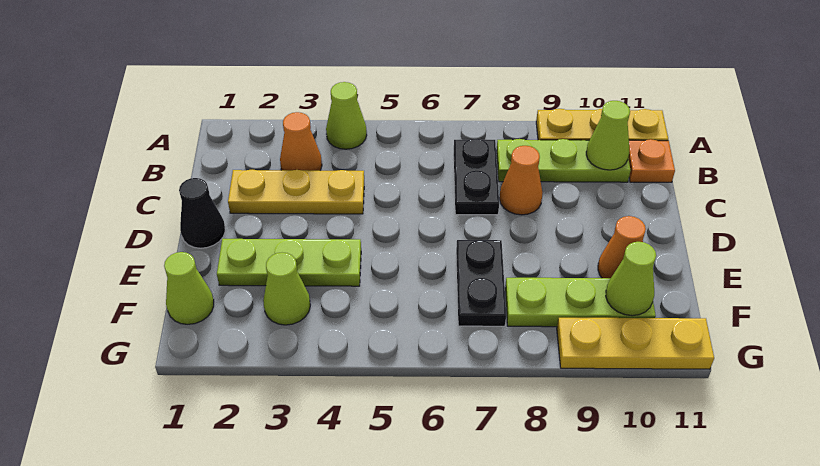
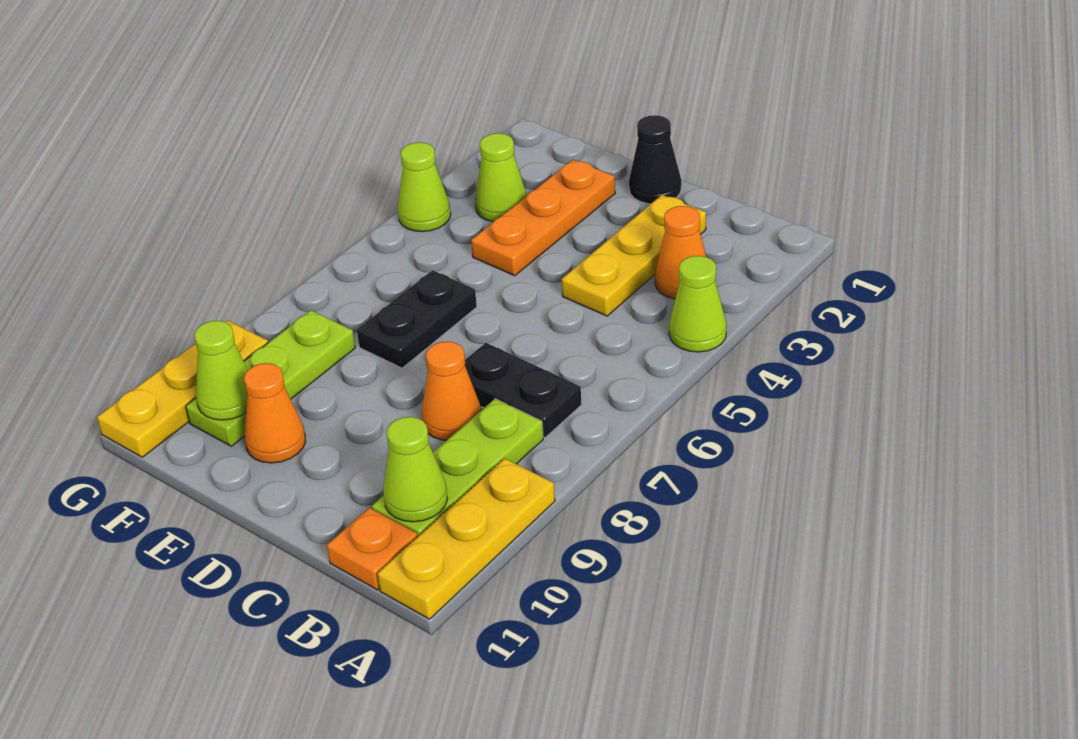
lime plate E2:E4 level 1 -> orange plate E2:E4 level 1
black plate E7:F7 level 1 -> black plate E6:E7 level 1
lime cone F1 level 1 -> lime cone G4 level 1

